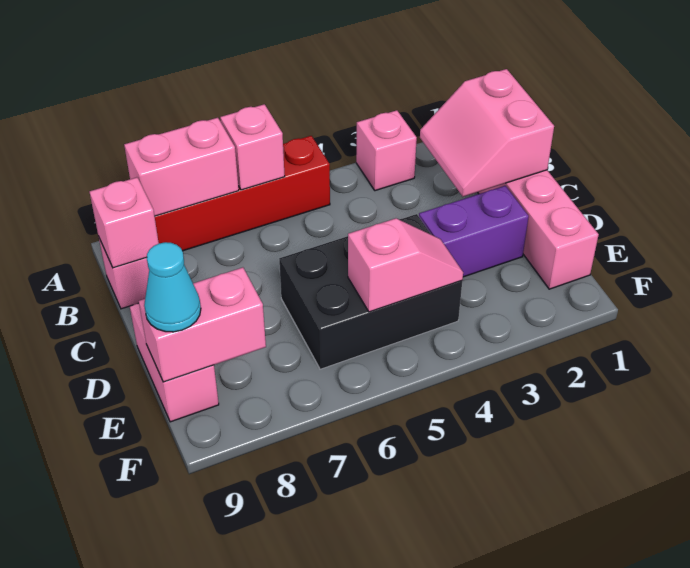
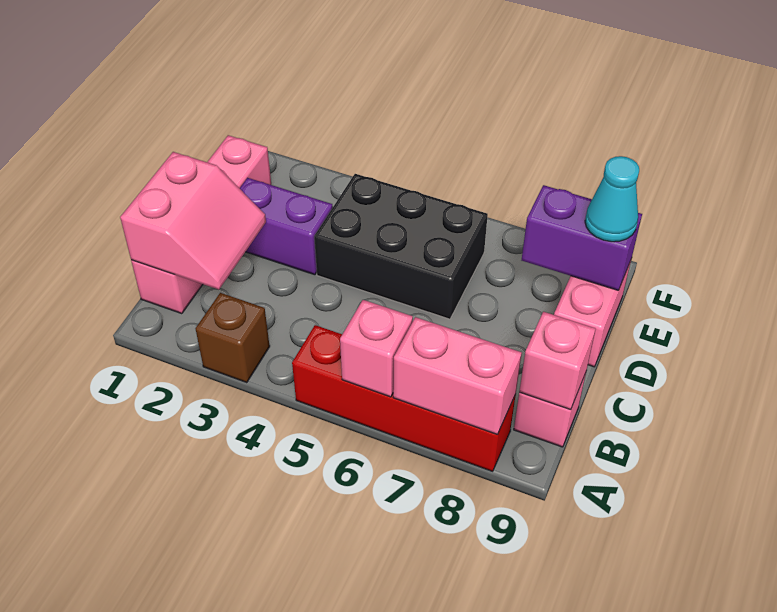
pink brick A3 level 1 -> brown brick A3 level 1
pink slope E4:E5 level 2 top 5 -> none
pink brick E8:E9 level 2 -> purple brick E8:E9 level 2

